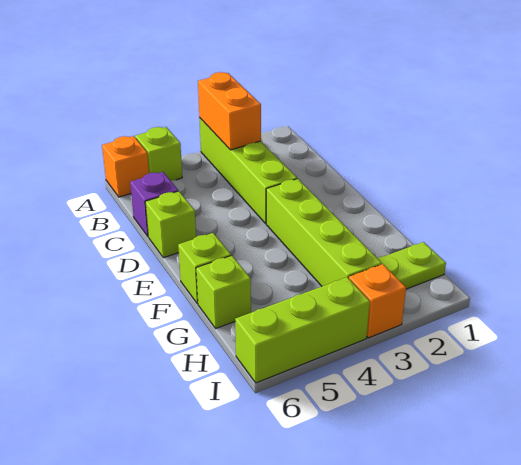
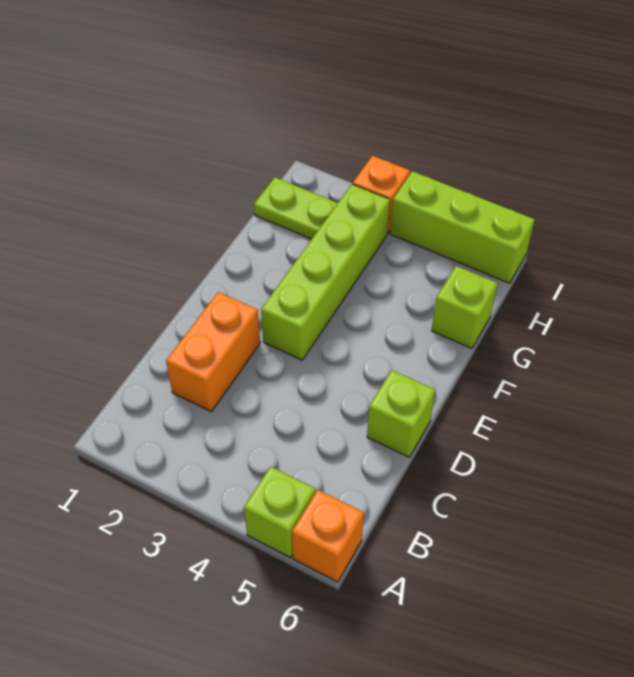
lime brick A3:D3 level 1 -> none
orange brick A3:B3 level 2 -> orange brick C2:D2 level 1
purple brick C6 level 1 -> none
lime brick F6 level 1 -> none

